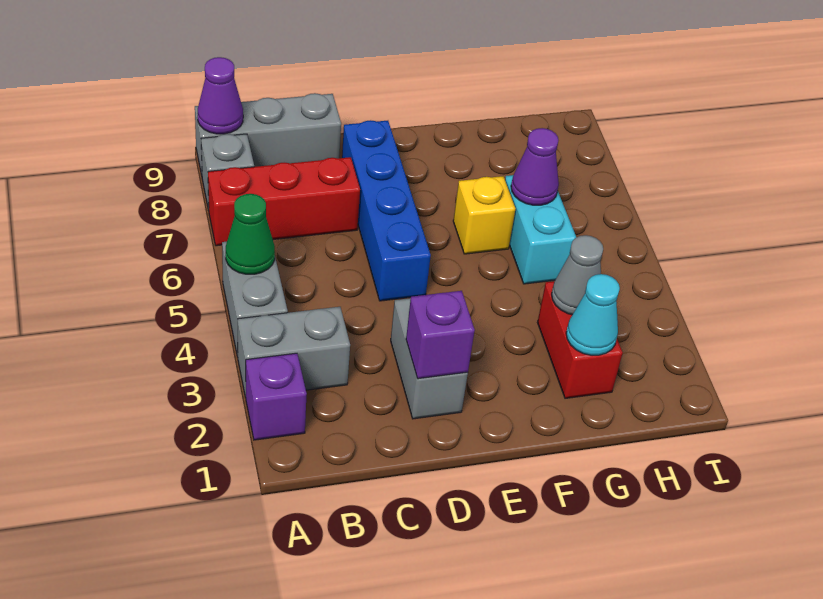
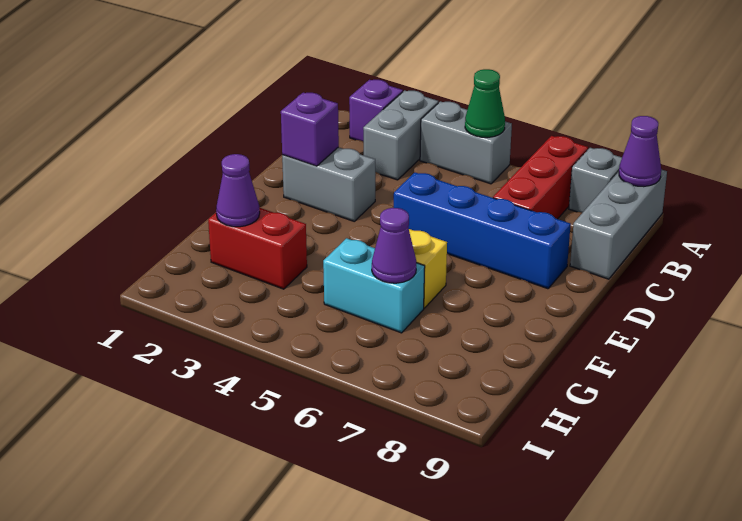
cyan cone G2 level 2 -> purple cone G2 level 2
grey cone G3 level 2 -> none

